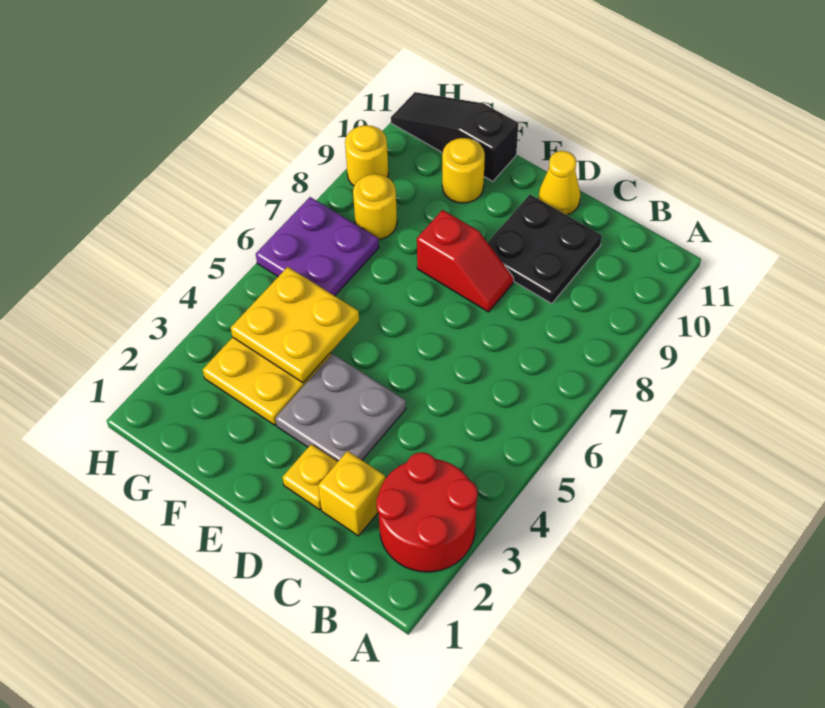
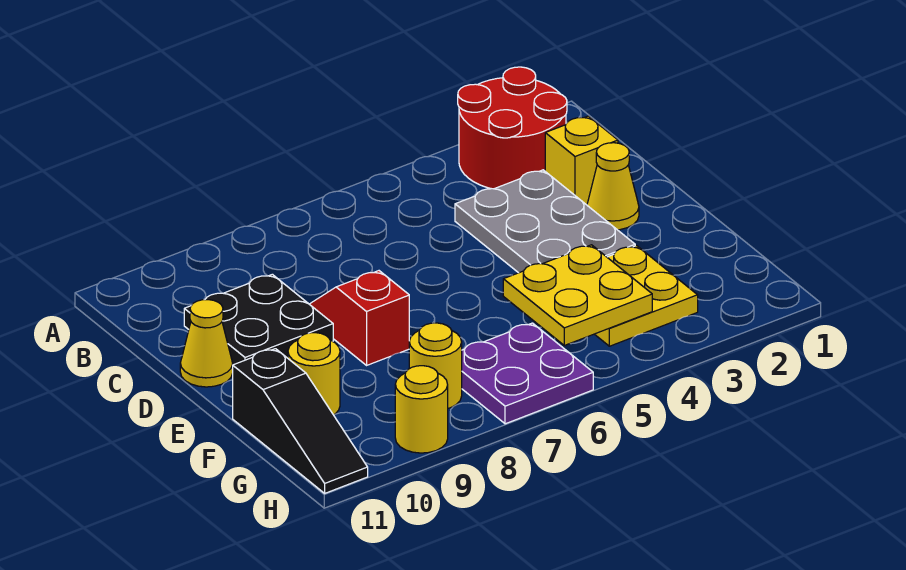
yellow plate D2 level 1 -> yellow cone D2 level 1
grey plate D3:E4 level 1 -> grey plate C3:E4 level 1

